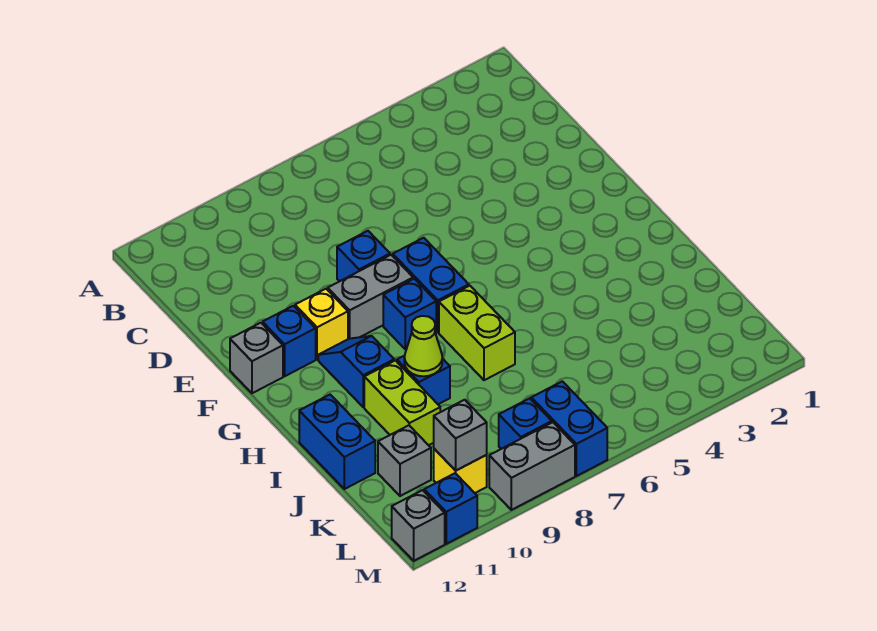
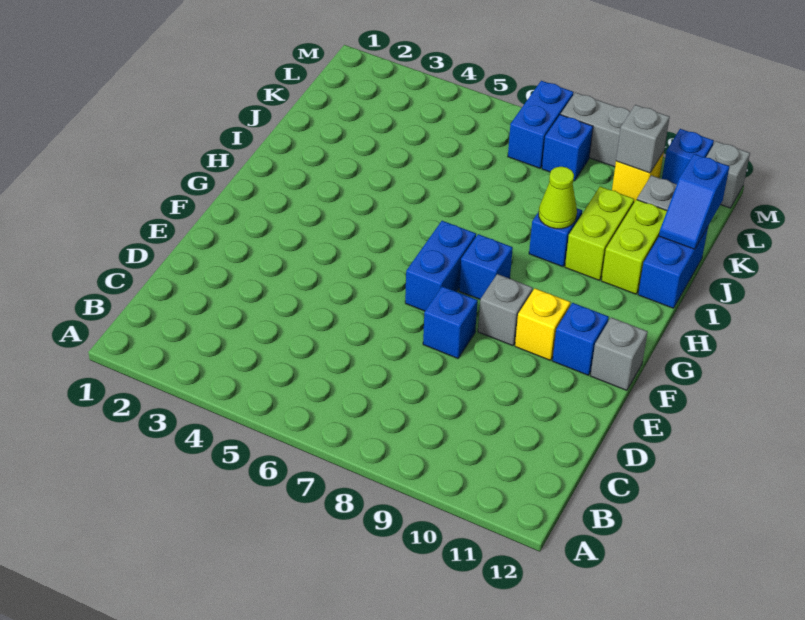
grey brick F8:F9 level 1 -> grey brick F9 level 1
blue slope G10:H10 level 1 top H -> blue slope J12:K12 level 2 top K
lime brick H7:I7 level 1 -> lime brick I11:J11 level 1

